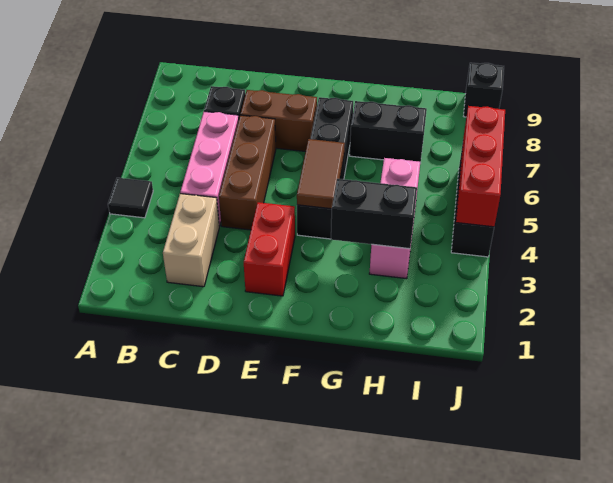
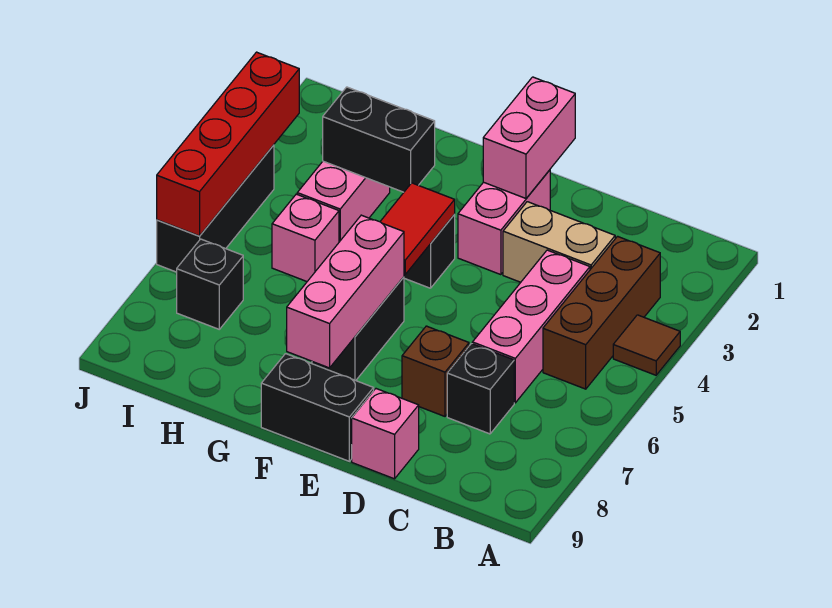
black tile A4 level 1 -> brown tile A4 level 1
tan brick C2:C3 level 1 -> tan brick C3:D3 level 1
brown brick D4:D6 level 1 -> brown brick B3:B5 level 1
brown brick D7:E7 level 1 -> brown brick D7 level 1
none -> pink brick D9 level 1
none -> pink brick E1:E2 level 2
red brick E2:E3 level 1 -> pink brick E2:E3 level 1
brown tile F4:F5 level 2 -> red tile F4:F5 level 2
none -> pink brick F6:F8 level 2
black brick G7:H7 level 1 -> black brick E9:F9 level 1
red brick J4:J6 level 2 -> red brick J3:J6 level 2
black brick J9 level 1 -> black brick I7 level 1

